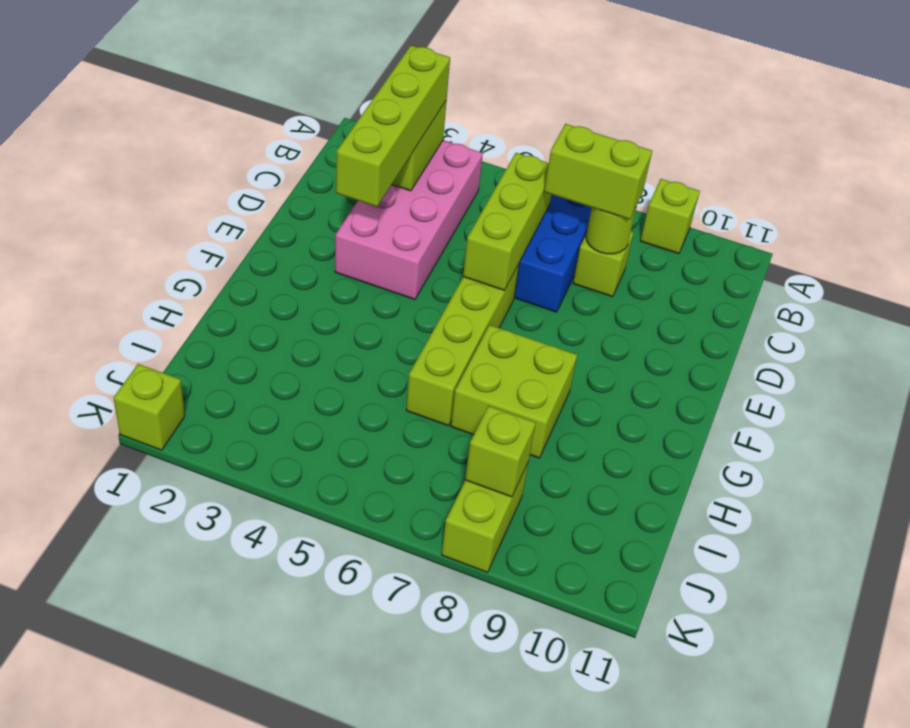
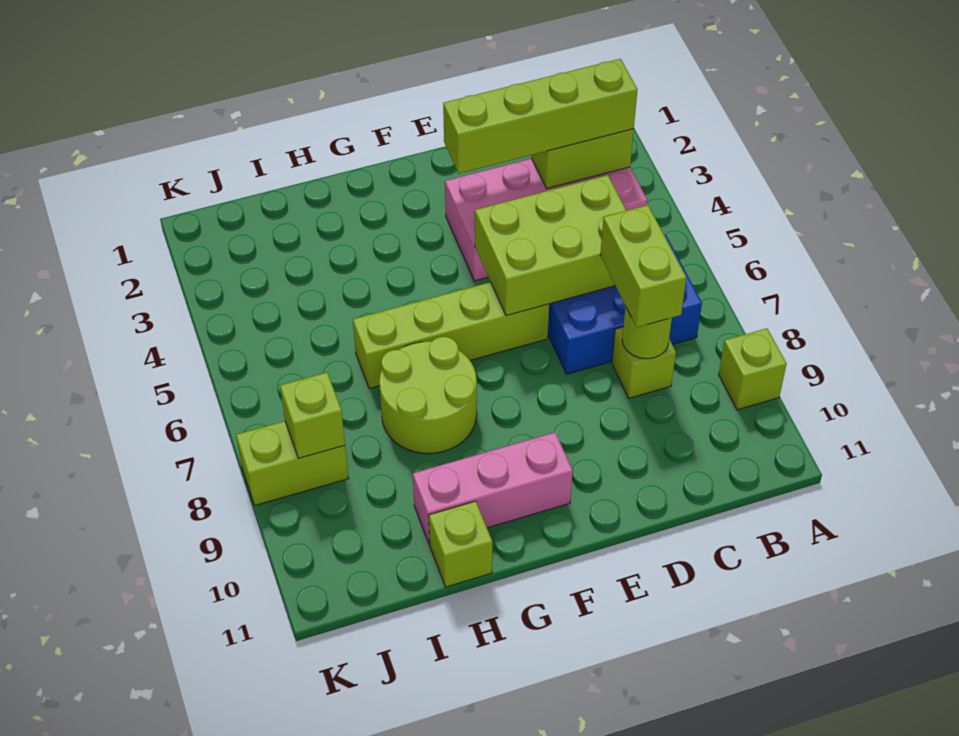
lime brick C6:E6 level 2 -> lime brick C5:E6 level 2
none -> pink brick F10:H10 level 1
lime brick G7:H8 level 1 -> lime round brick G7:H8 level 1
lime brick K1 level 1 -> lime brick H11 level 1

